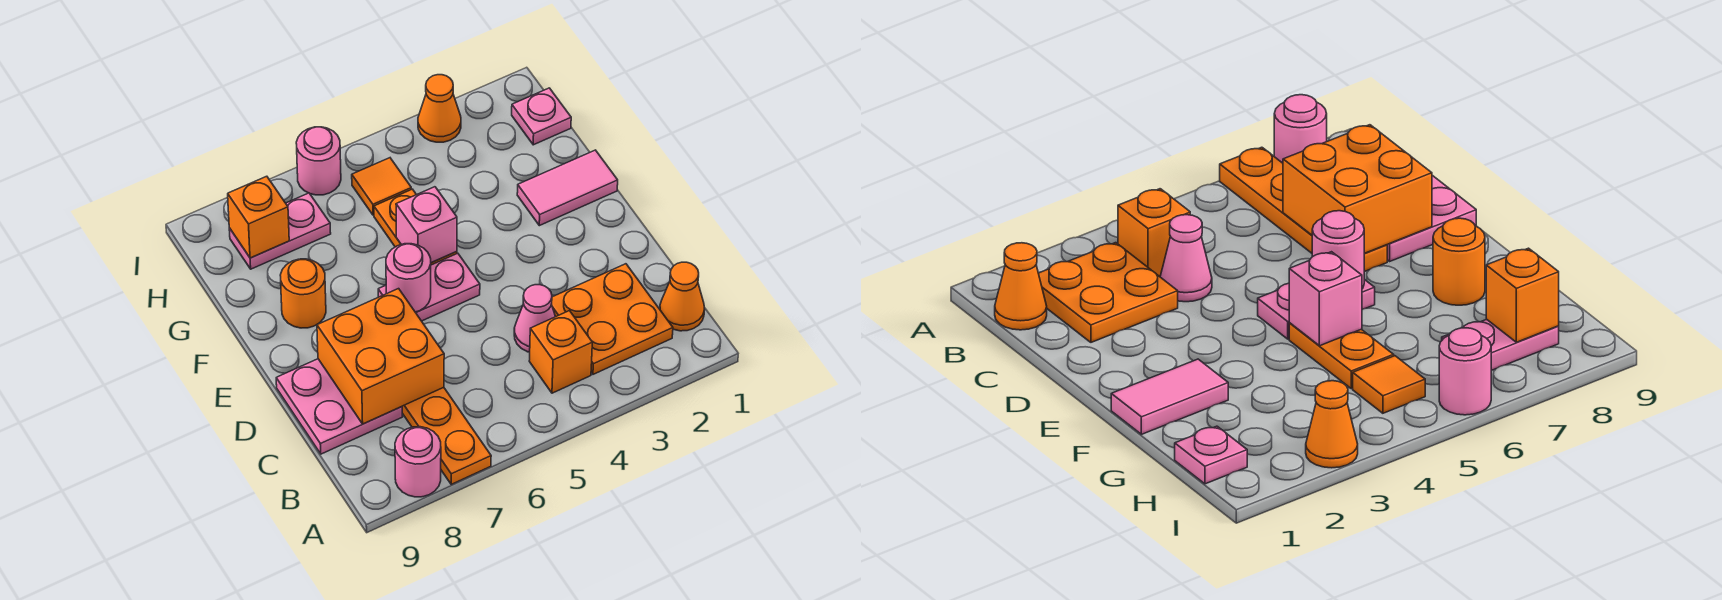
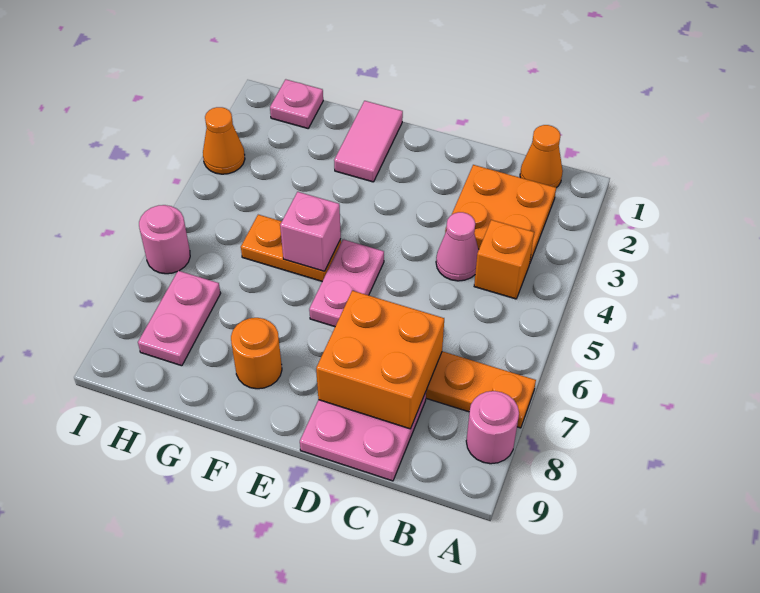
pink round brick E6 level 2 -> none
orange tile H5 level 1 -> none
orange brick H8 level 2 -> none

